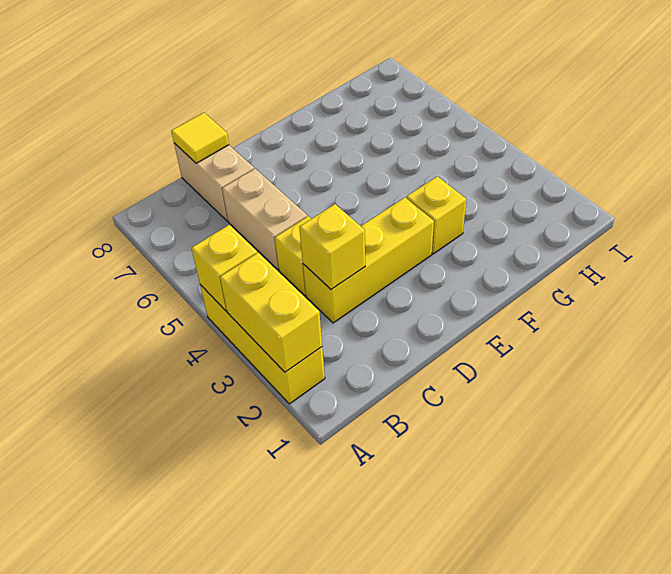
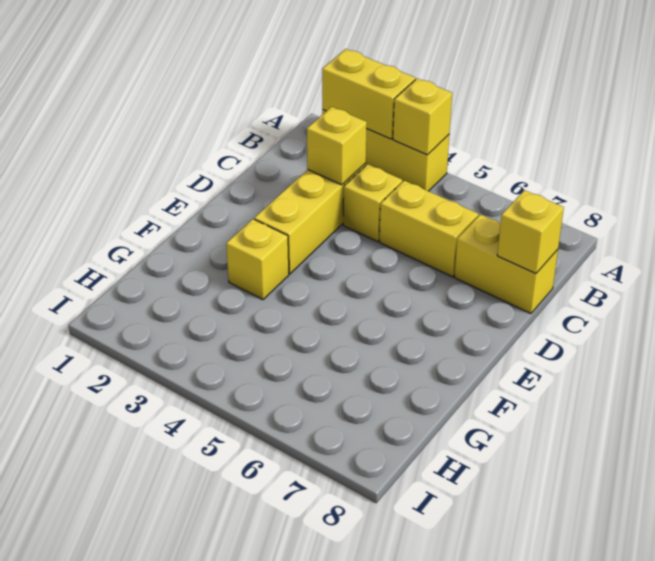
tan brick C5:C6 level 1 -> yellow brick C5:C6 level 1
tan brick C7:C8 level 1 -> yellow brick C7:C8 level 1
yellow tile C8 level 2 -> yellow brick C8 level 2

